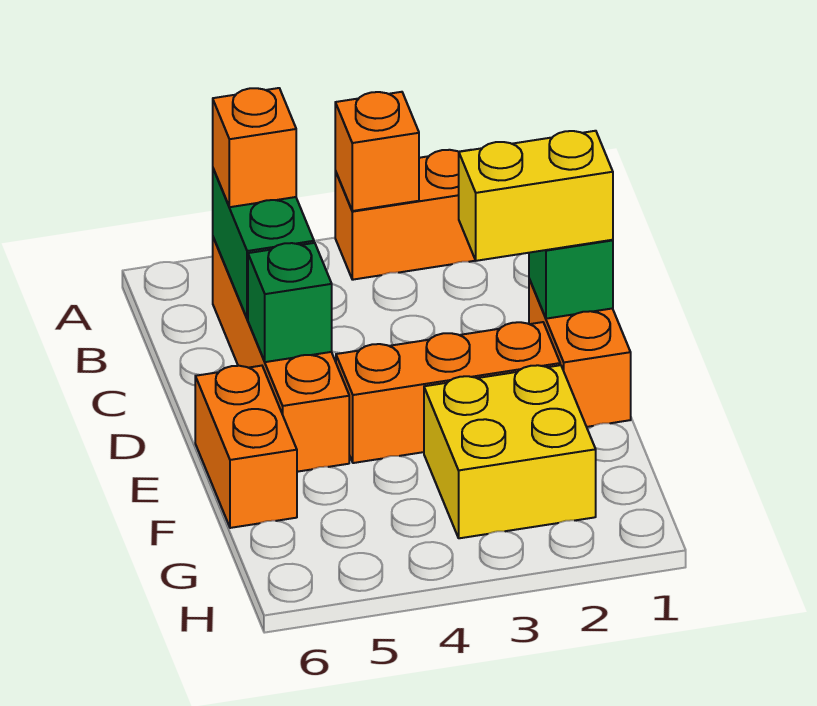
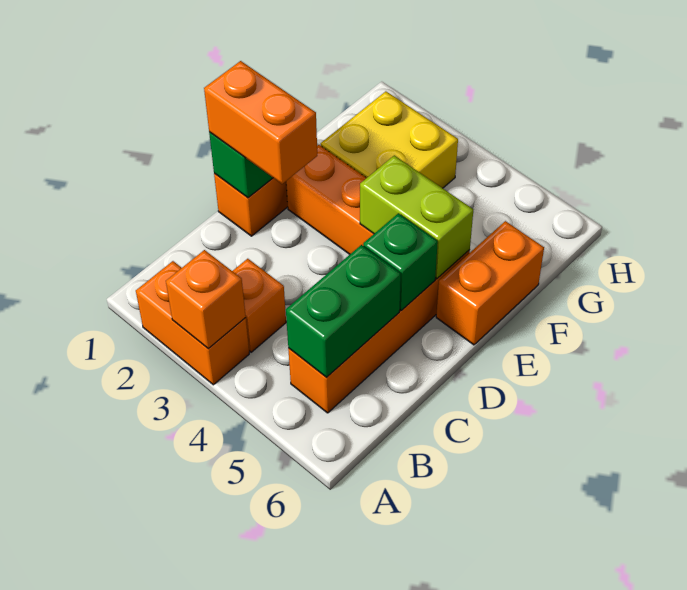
orange brick B5 level 3 -> orange brick B3 level 1
yellow brick D1:D2 level 3 -> orange brick D1:D2 level 3
none -> lime brick E4:E5 level 2

